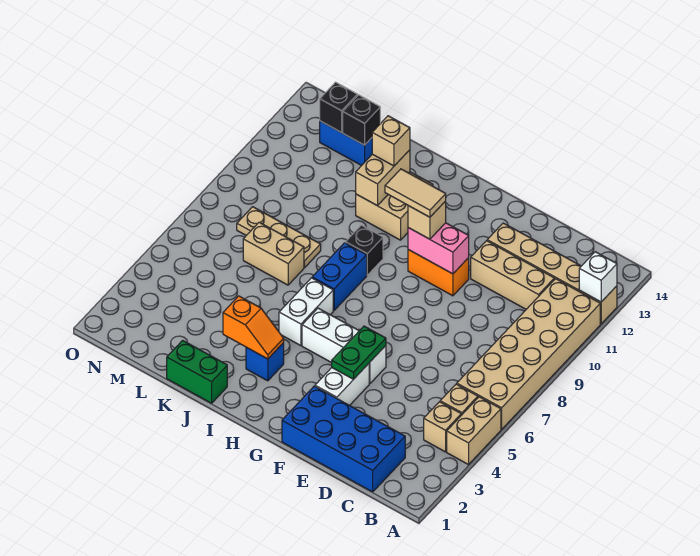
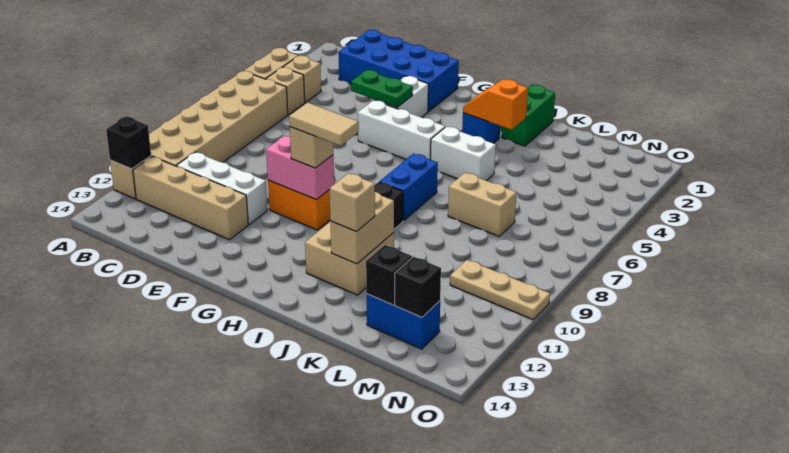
white brick A12 level 2 -> black brick A12 level 2
tan brick C11:E11 level 1 -> white brick C11:E11 level 1
green plate F4:F5 level 2 -> green plate E4:F4 level 2
white brick I5:I6 level 1 -> white brick I5:J5 level 1
green brick J1:K1 level 1 -> green brick J1:J2 level 1
tan plate K8:M8 level 1 -> tan plate M10:O10 level 1

